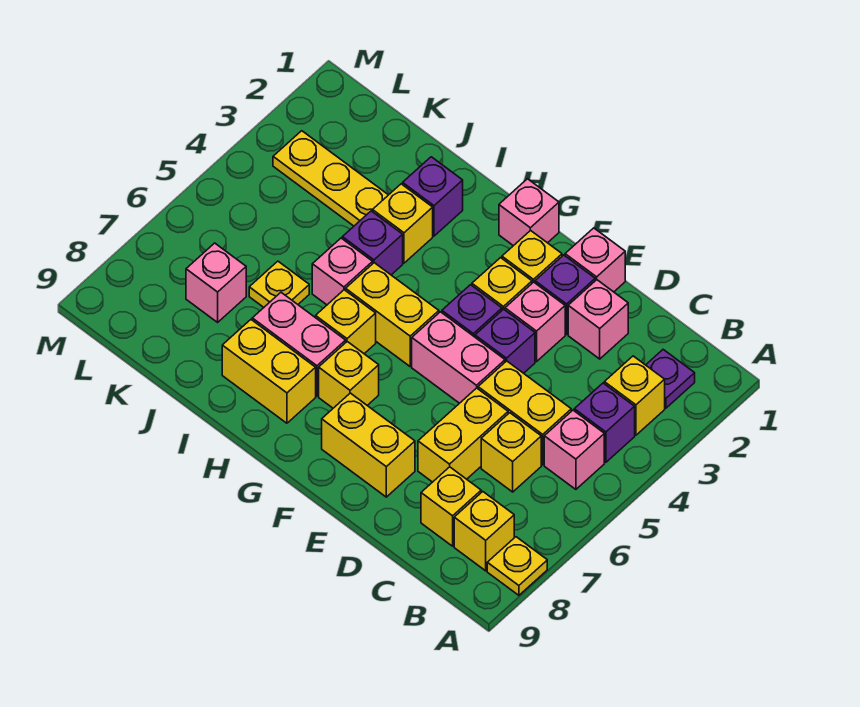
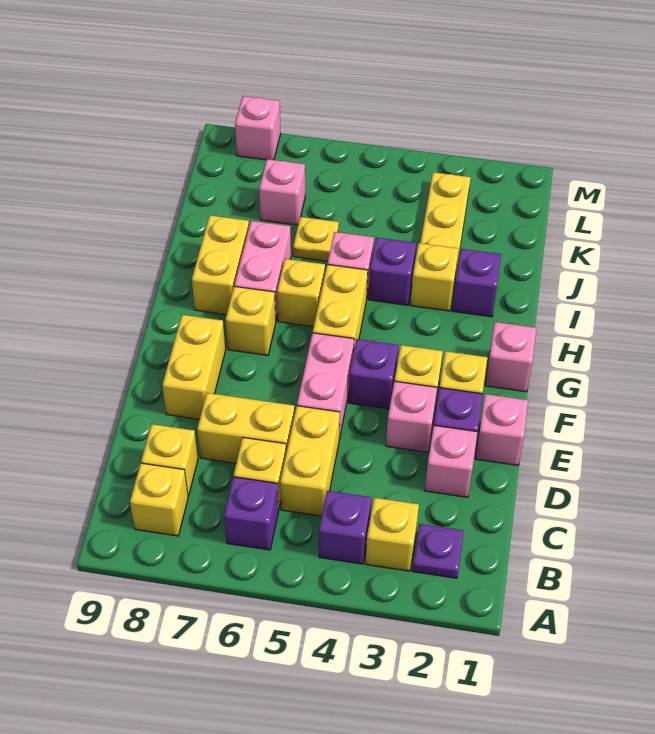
yellow plate A8 level 1 -> none
pink brick B5 level 1 -> pink brick M8 level 1
purple brick E4 level 1 -> purple brick B6 level 1

